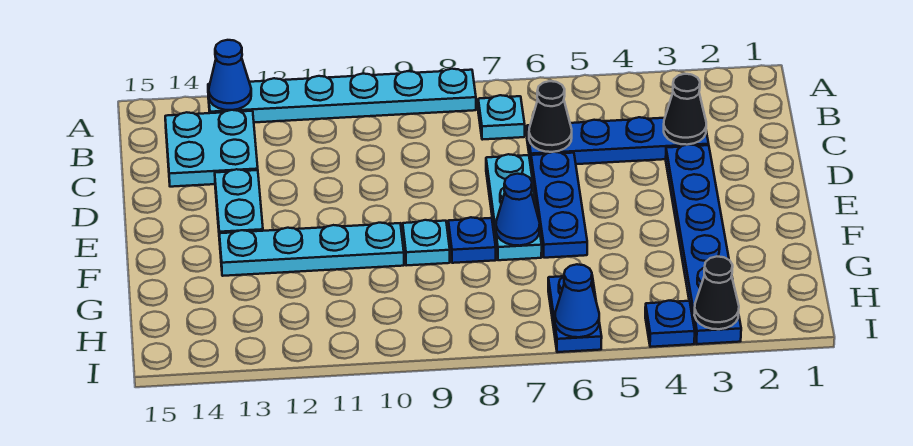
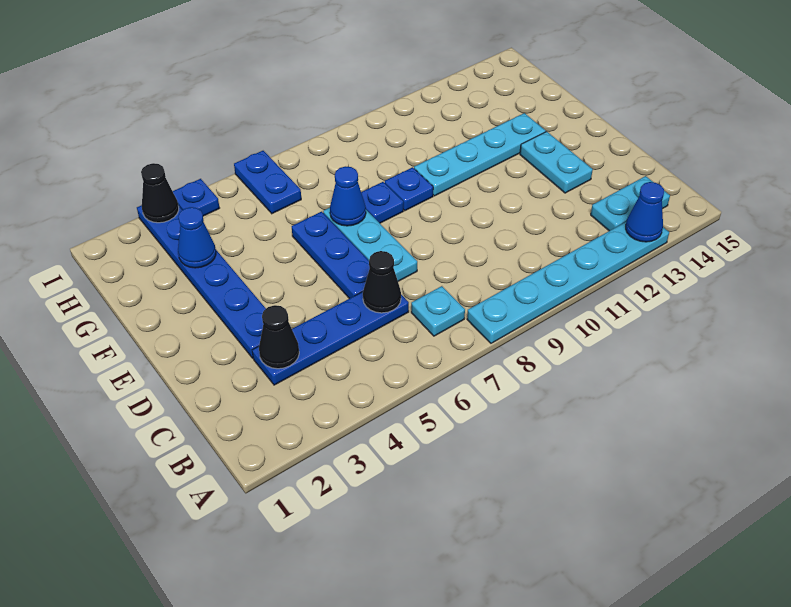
cyan plate B13:C14 level 1 -> cyan plate B13:B14 level 1
cyan plate F9 level 1 -> blue plate F9 level 1
blue cone I6 level 2 -> blue cone G3 level 2

